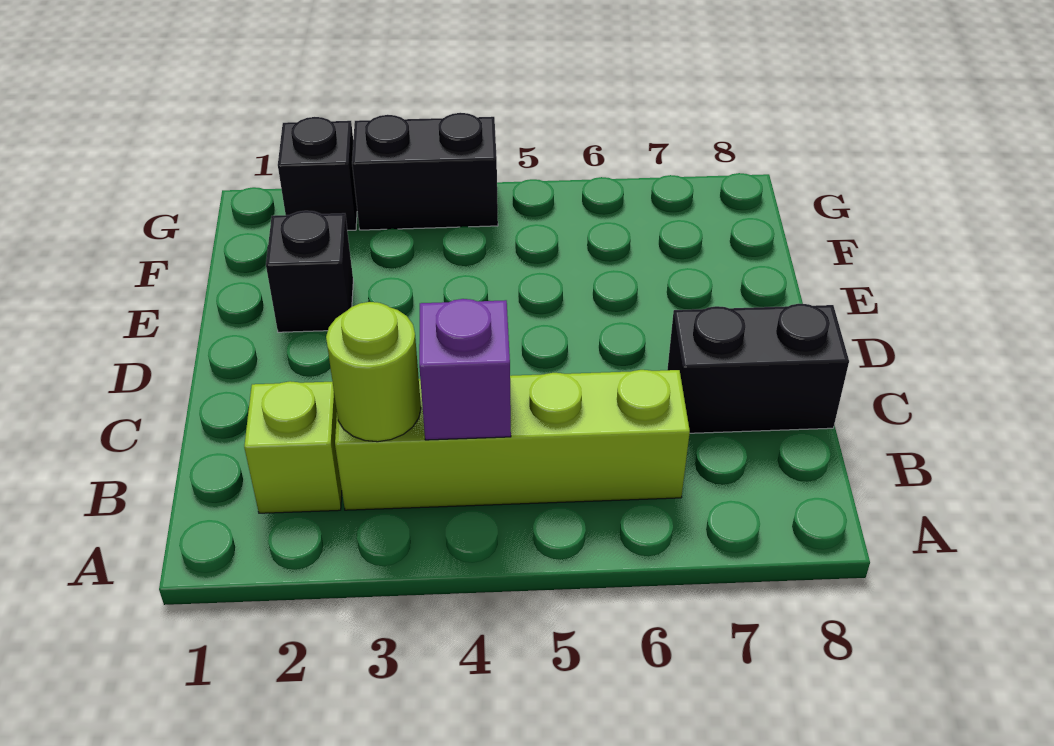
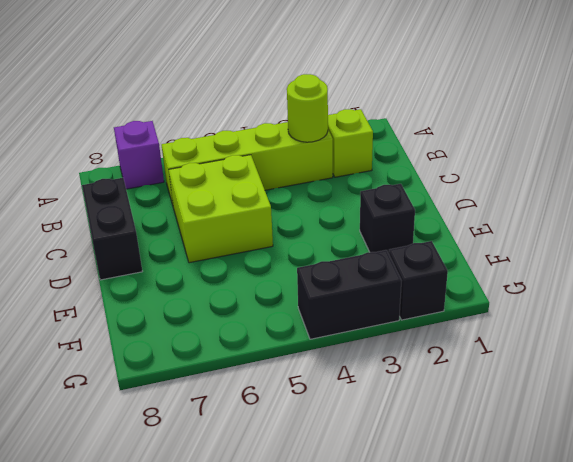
purple brick B4 level 2 -> purple brick A7 level 1
none -> lime brick C5:D6 level 1
black brick C7:C8 level 1 -> black brick C8:D8 level 1

